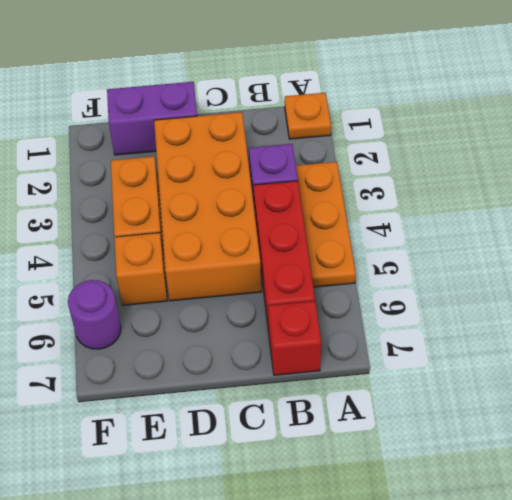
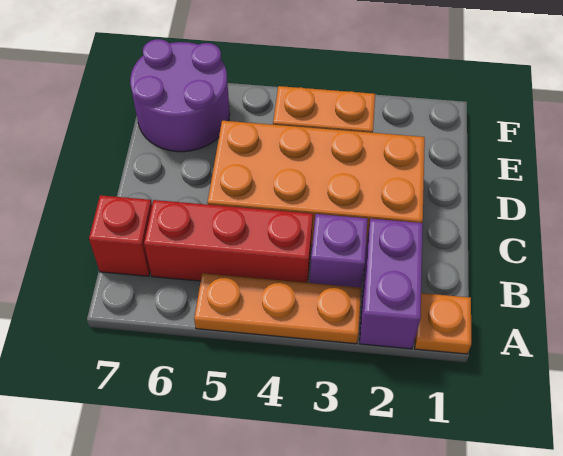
purple brick D1:E1 level 1 -> purple brick A2:B2 level 1
orange brick E5 level 1 -> none
purple round brick F6 level 1 -> purple round brick E6:F7 level 1

